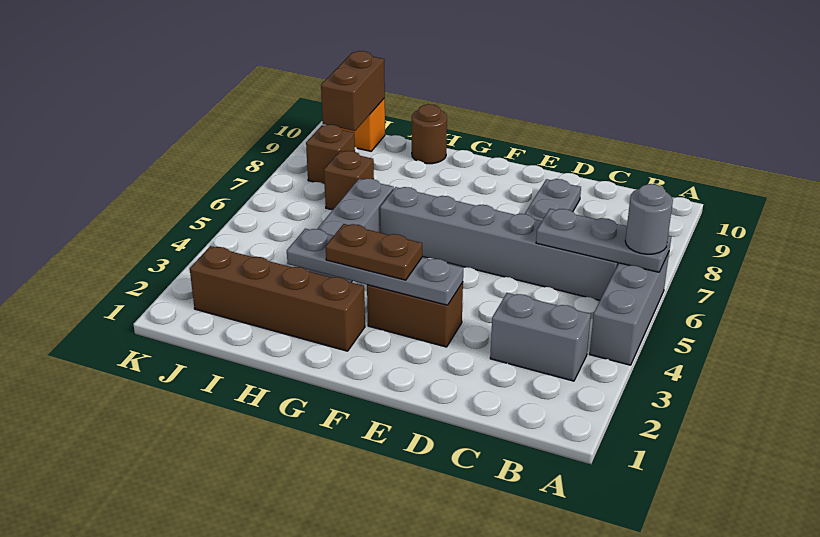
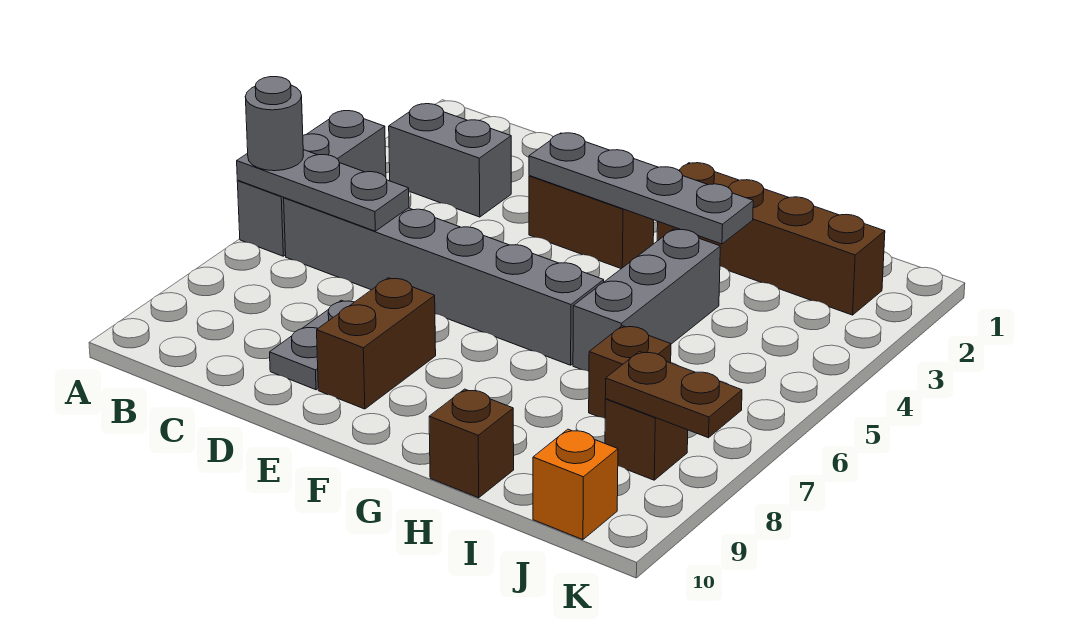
brown plate F3:G3 level 3 -> brown plate J8:K8 level 2
brown round brick H10 level 1 -> brown brick H10 level 1
brown brick J9:J10 level 2 -> brown brick E8:E9 level 1

